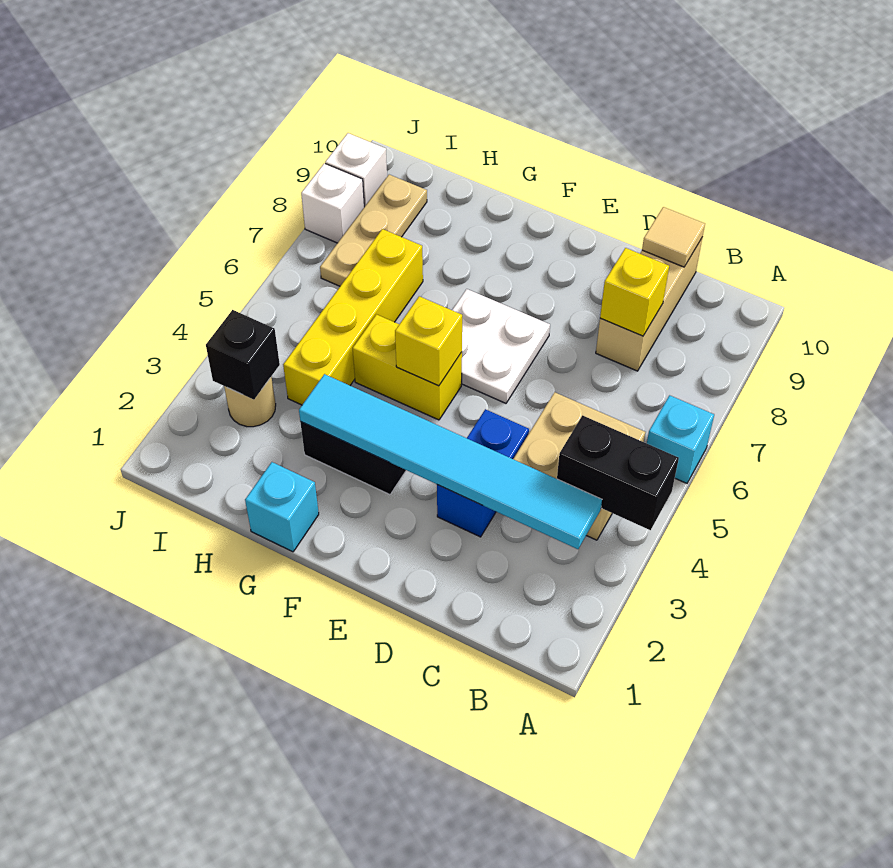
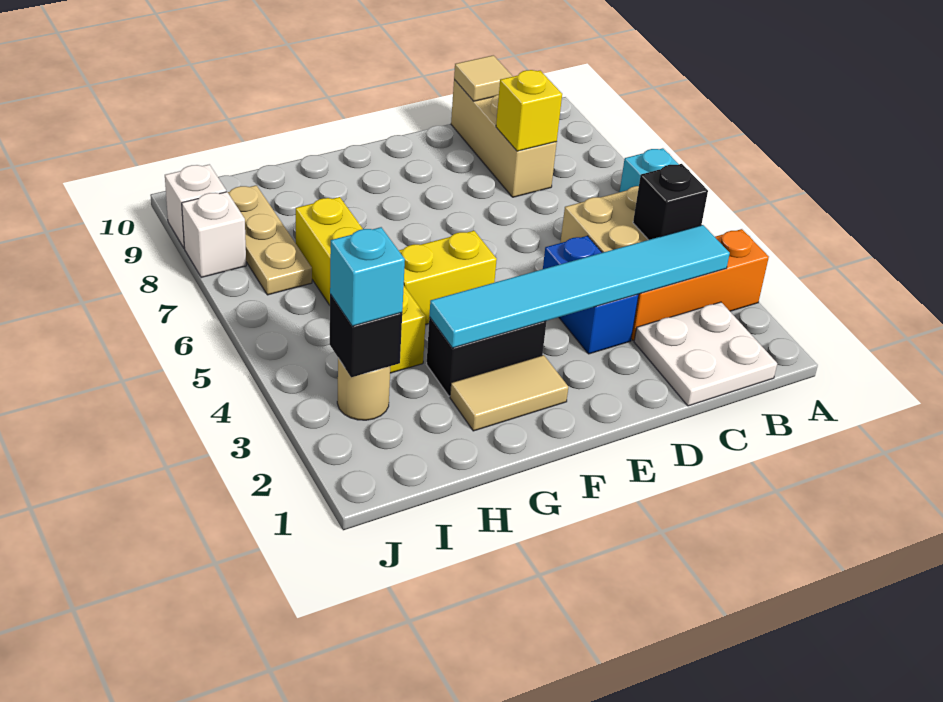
none -> orange brick A3:C3 level 1
black brick A4:B4 level 2 -> black brick B4 level 2
white plate E6:F7 level 1 -> white plate B1:C2 level 1
none -> tan tile F2:G2 level 1
yellow brick F5 level 2 -> none
cyan brick G1 level 1 -> cyan brick I3 level 3

